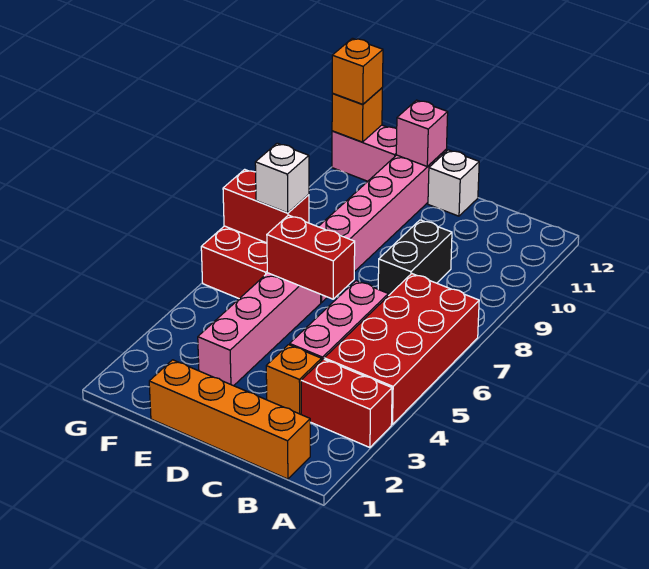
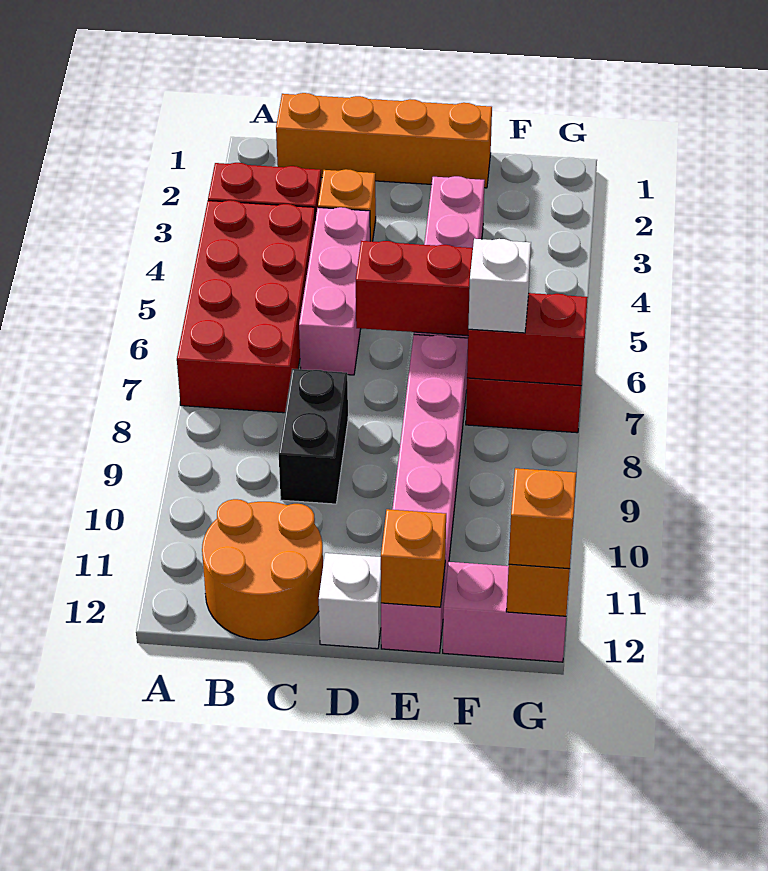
none -> orange round brick B11:C12 level 1
pink brick E12 level 2 -> orange brick E12 level 2

